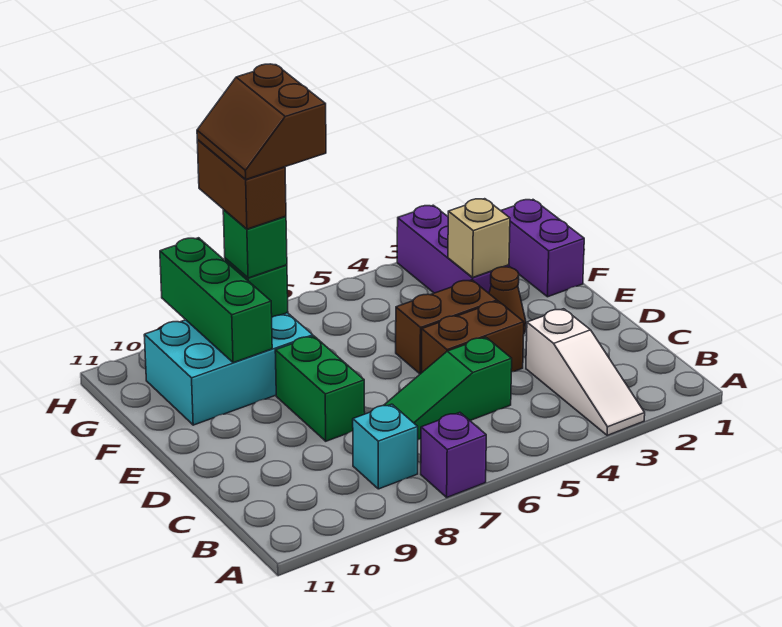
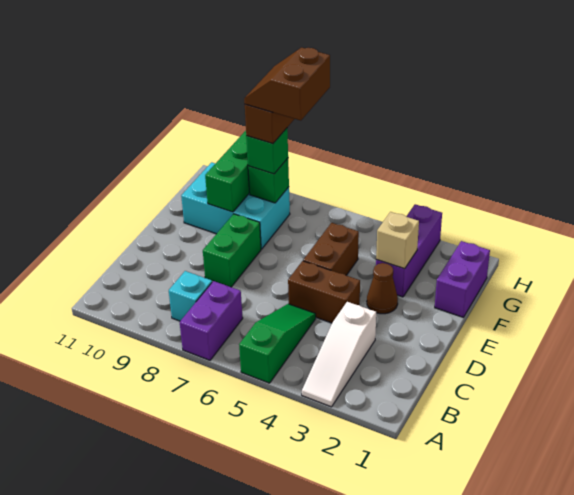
purple brick A7 level 1 -> purple brick A7:B7 level 1
green slope C5:C7 level 1 top 5 -> green slope A5:C5 level 1 top A
brown brick E4:E5 level 1 -> brown brick E5:F5 level 1

